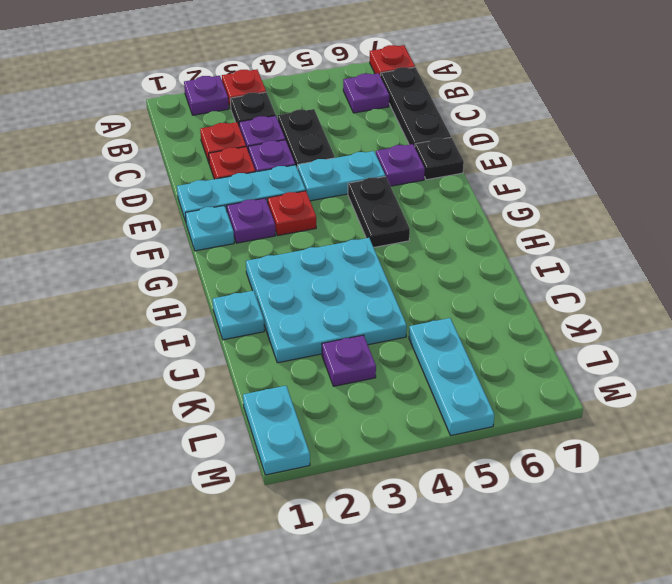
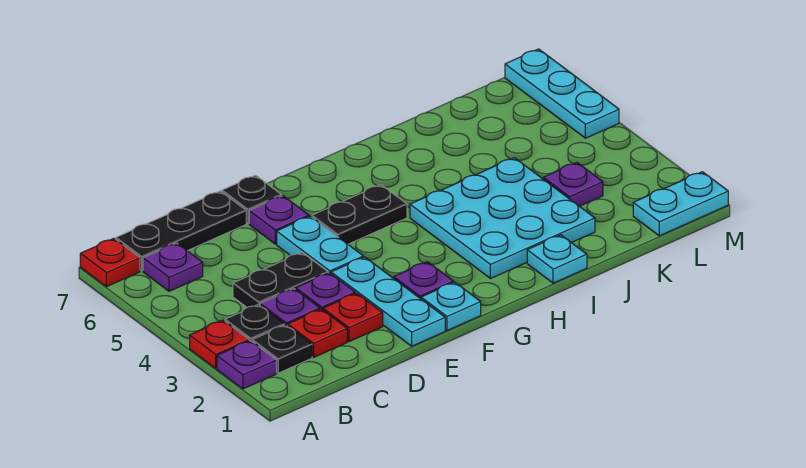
none -> black plate B2 level 1
red plate F3 level 1 -> none
cyan plate K5:M5 level 1 -> cyan plate M5:M7 level 1

